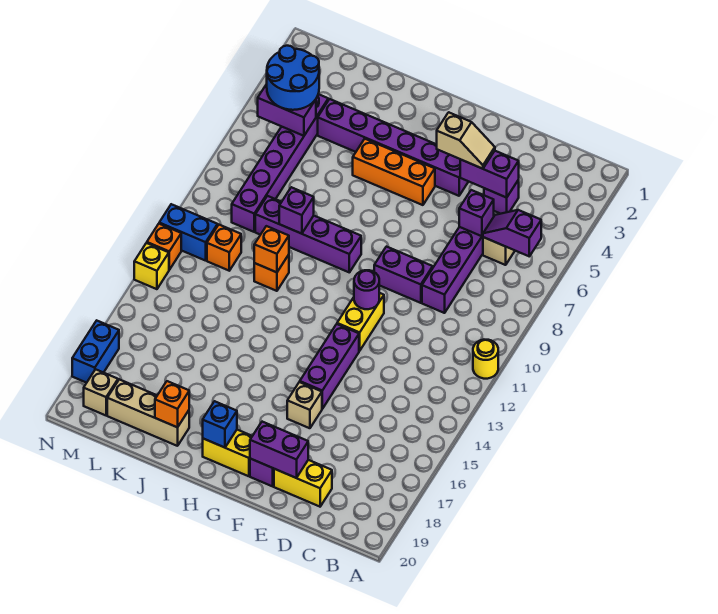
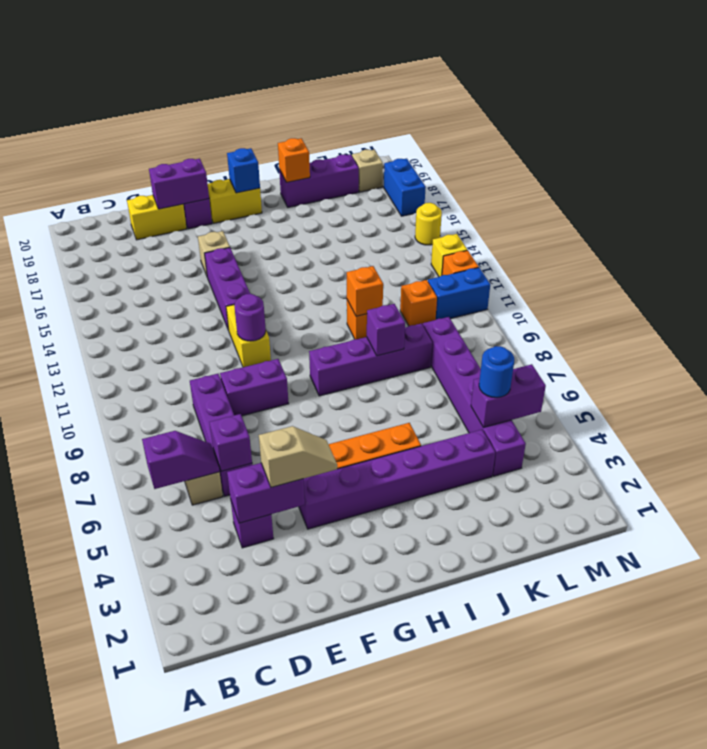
yellow round brick A11 level 1 -> yellow round brick N15 level 1
tan slope E4:F4 level 3 top F -> tan slope E4:F4 level 3 top E
tan brick J19:L19 level 1 -> purple brick J19:L19 level 1
blue round brick L4:M5 level 3 -> blue round brick L5 level 3

